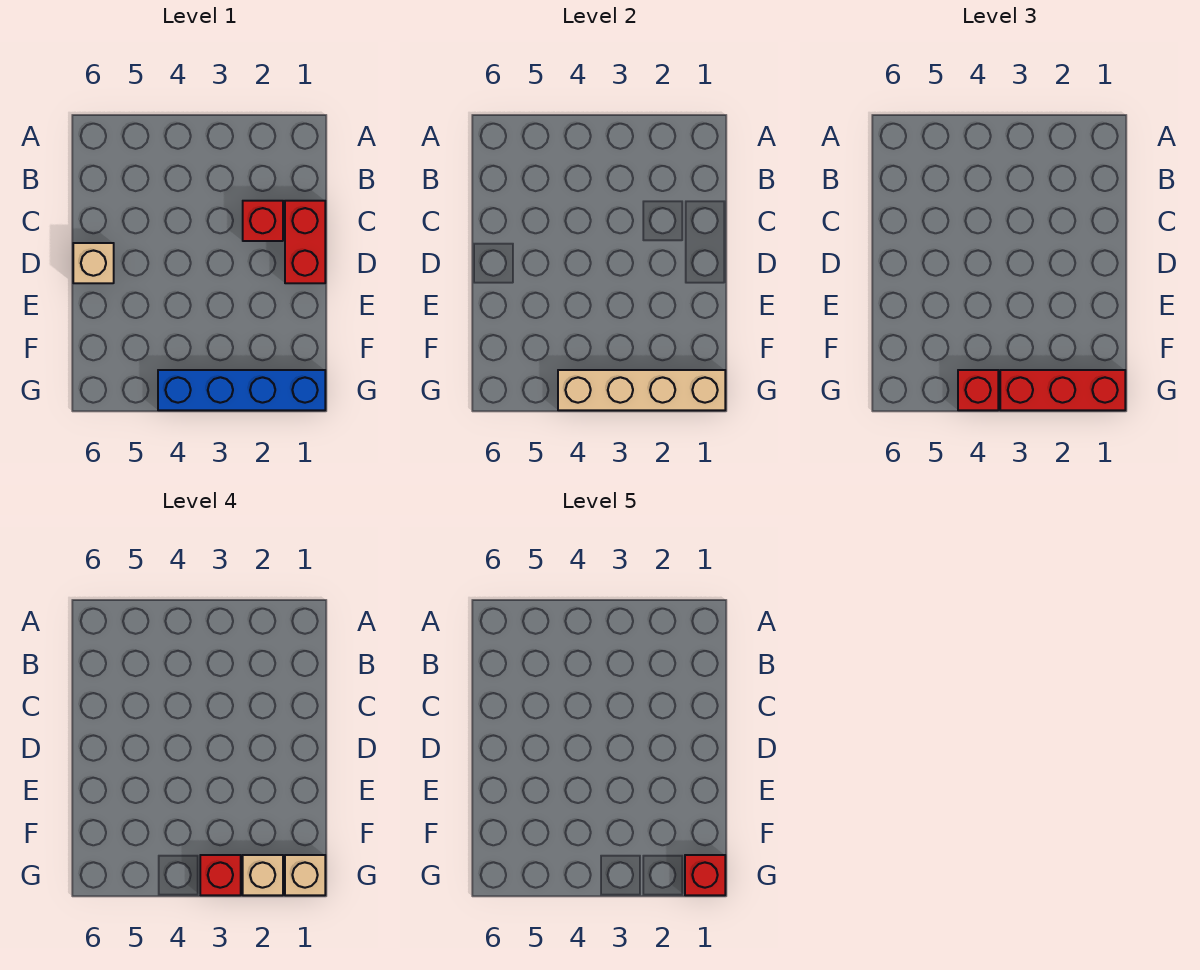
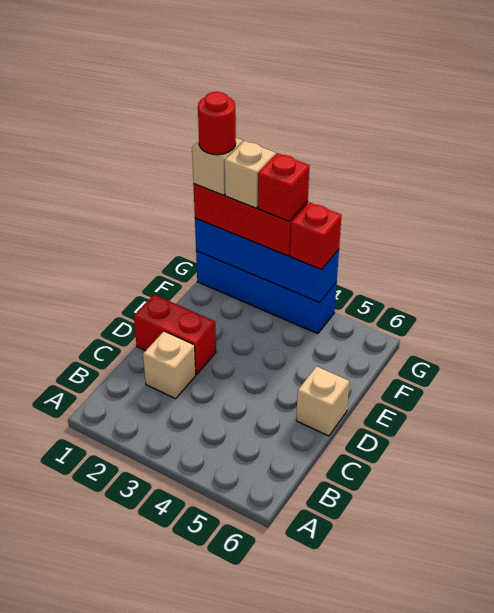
red brick C1:D1 level 1 -> red brick D1:D2 level 1
red brick C2 level 1 -> tan brick C2 level 1
tan brick G1:G4 level 2 -> blue brick G1:G4 level 2
red brick G1 level 5 -> red round brick G1 level 5

